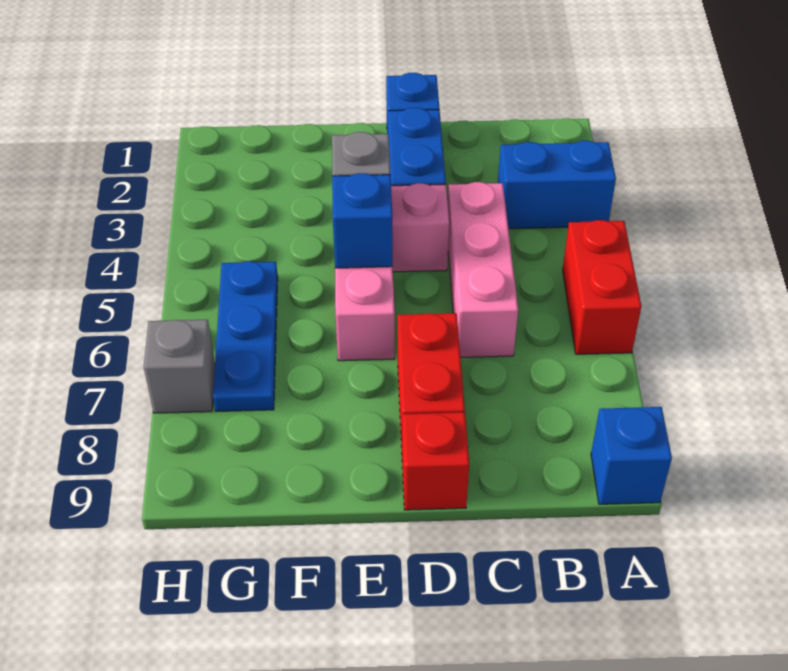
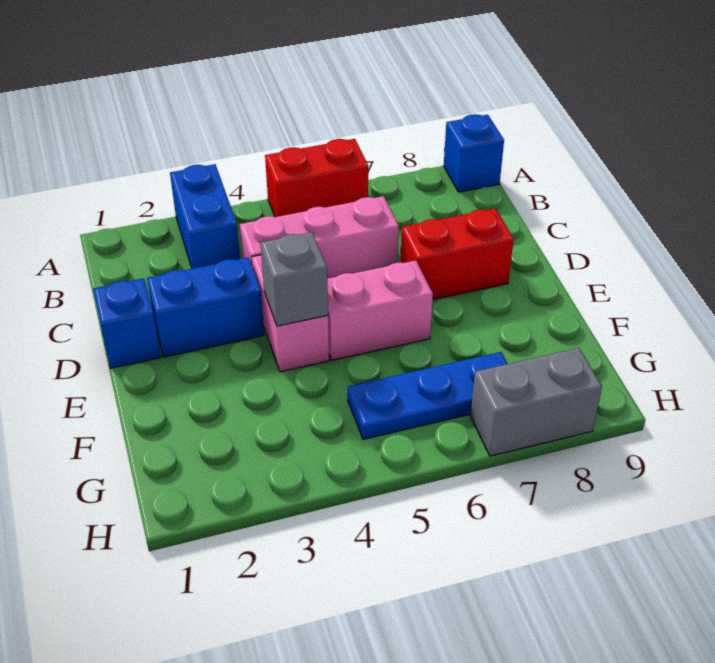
red brick D9 level 1 -> none
blue brick E5 level 2 -> none
grey brick H7 level 1 -> grey brick H7:H8 level 1

